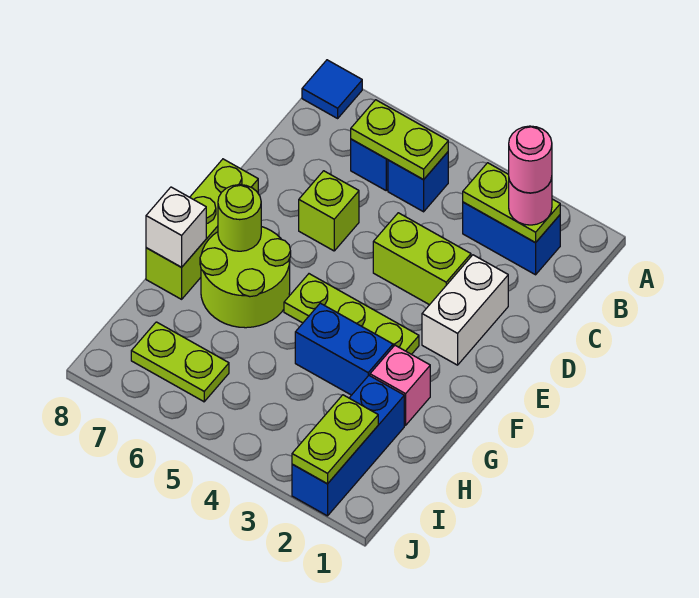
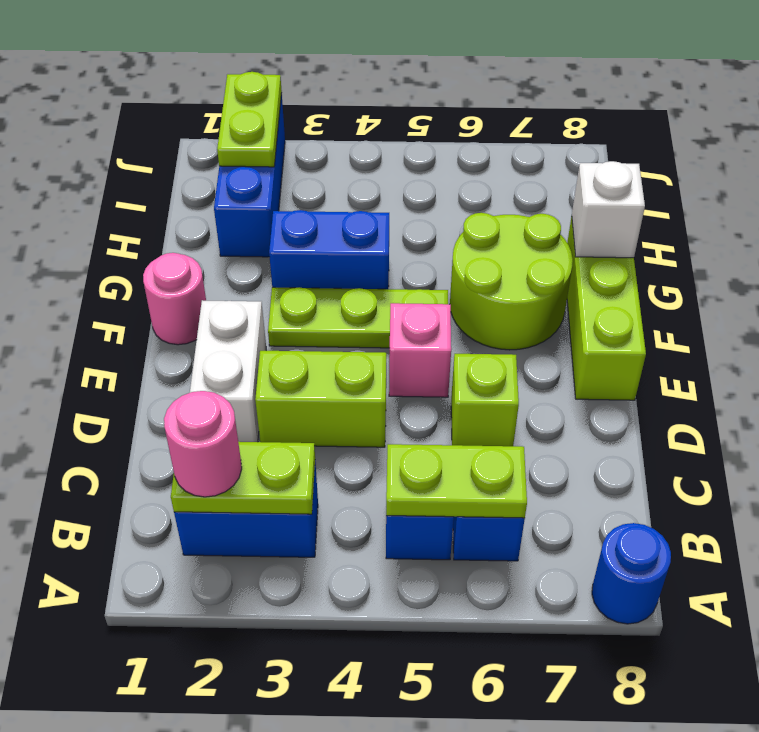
blue tile A8 level 1 -> blue round brick A8 level 1
pink round brick B2 level 4 -> pink round brick F1 level 1
lime round brick F7 level 2 -> none
pink brick G2 level 1 -> pink brick E5 level 1
lime plate I6:I7 level 1 -> none

